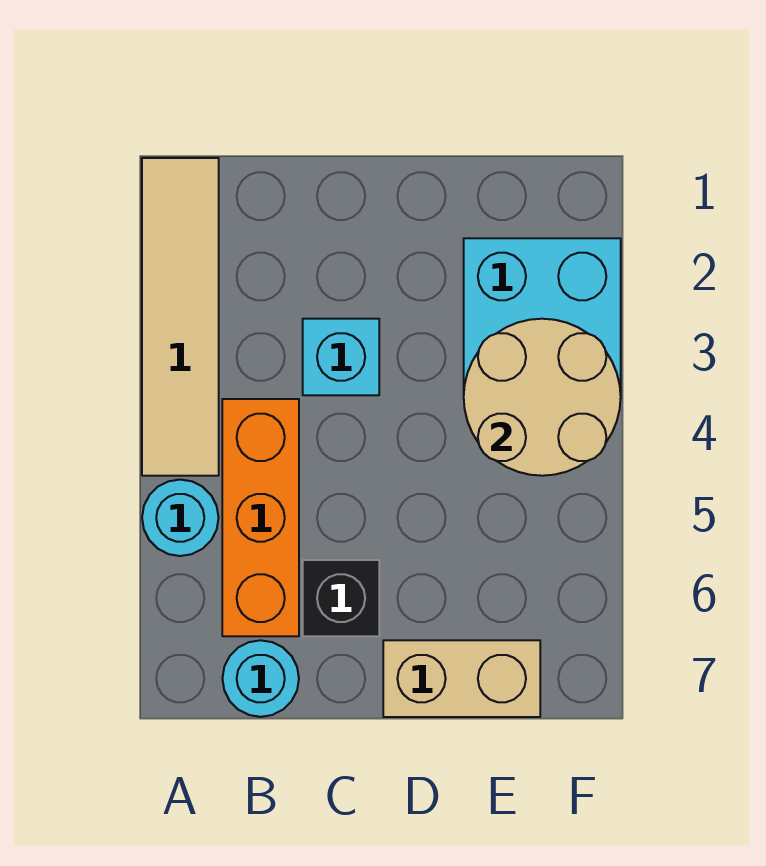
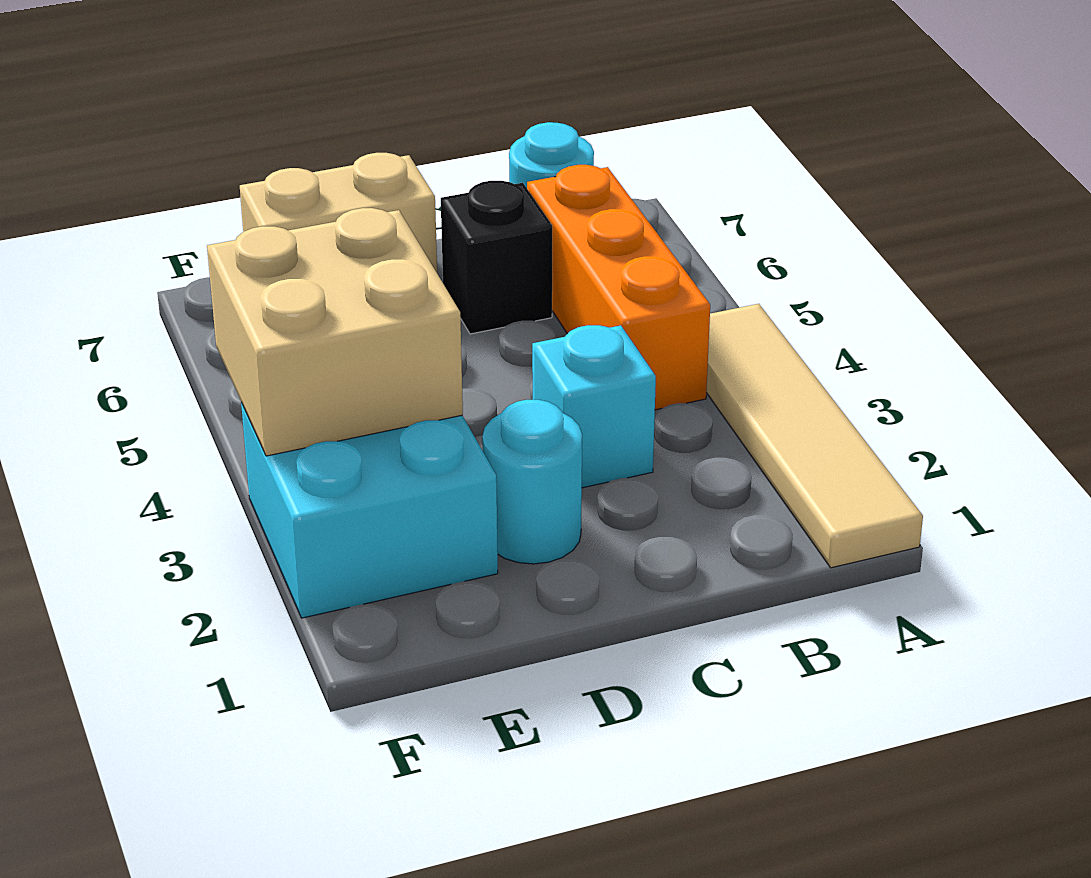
cyan round brick A5 level 1 -> cyan round brick D2 level 1
tan round brick E3:F4 level 2 -> tan brick E3:F4 level 2

